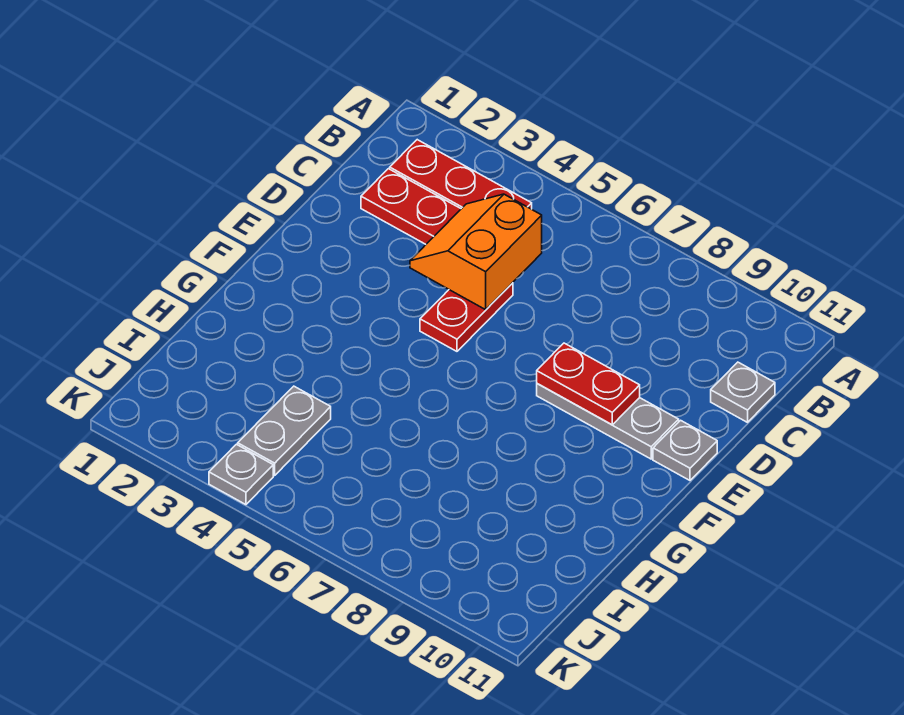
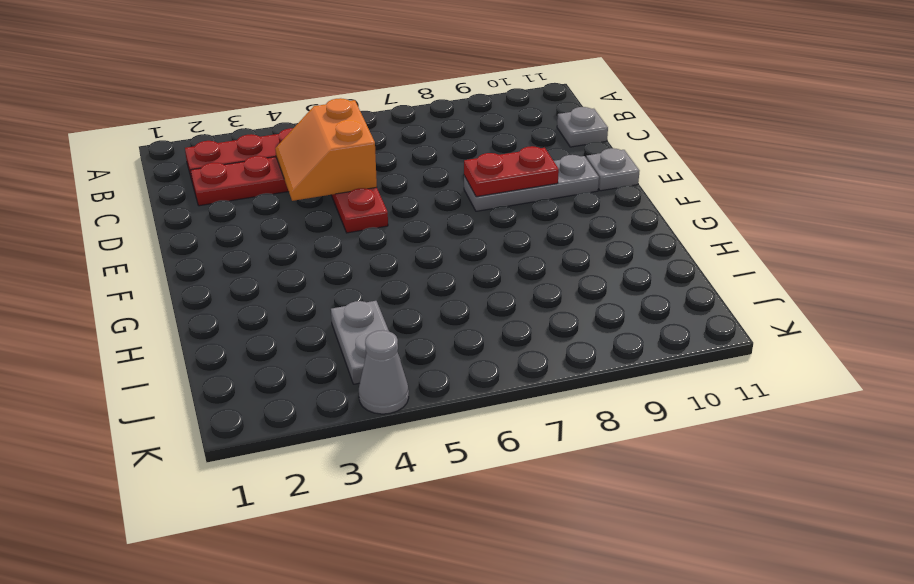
grey plate K4 level 1 -> grey cone K4 level 1

